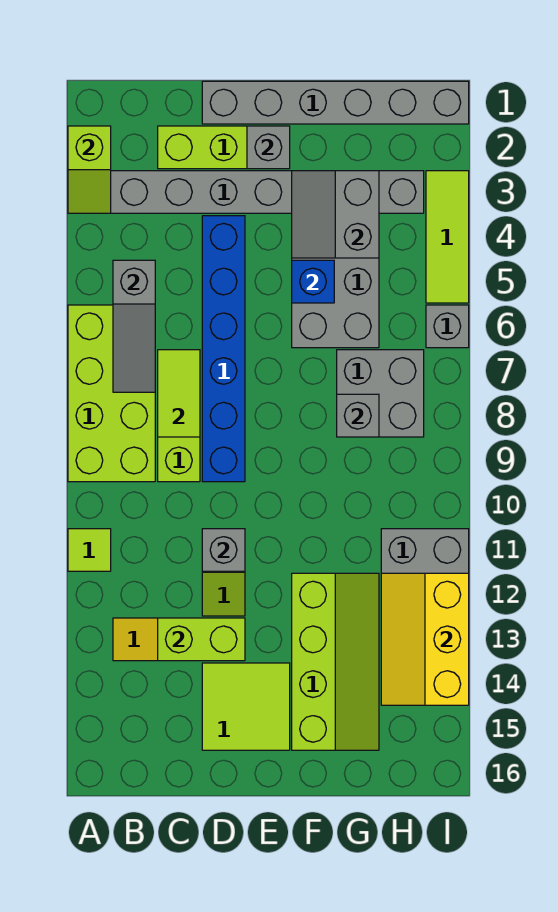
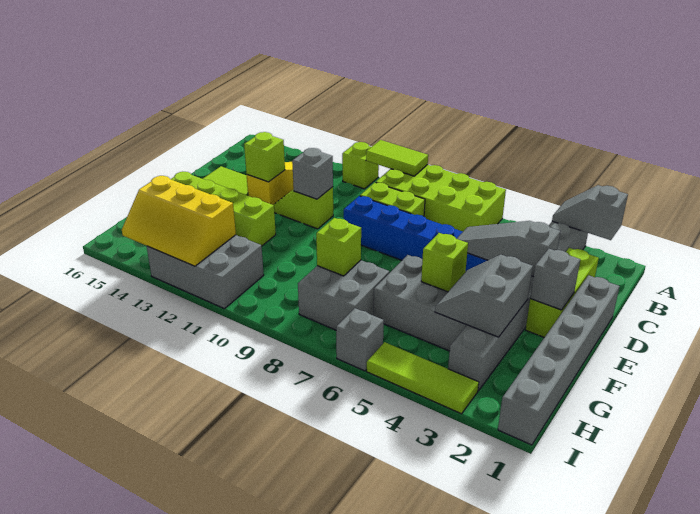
lime slope A2:A3 level 2 top 2 -> grey slope A2:A3 level 2 top 2
lime tile A11 level 1 -> lime brick A11 level 1
grey slope B5:B7 level 2 top 5 -> grey slope D3:D5 level 2 top 3
lime tile C7:C8 level 2 -> lime tile A9:A10 level 2
lime brick C13:D13 level 2 -> lime brick D13 level 2
grey slope F3:G4 level 2 top G -> grey slope F3:G4 level 2 top 3
blue brick F5 level 2 -> lime brick F5 level 2
grey brick G8 level 2 -> lime brick G8 level 2
yellow slope H12:I14 level 2 top I -> yellow slope H12:I14 level 2 top H

